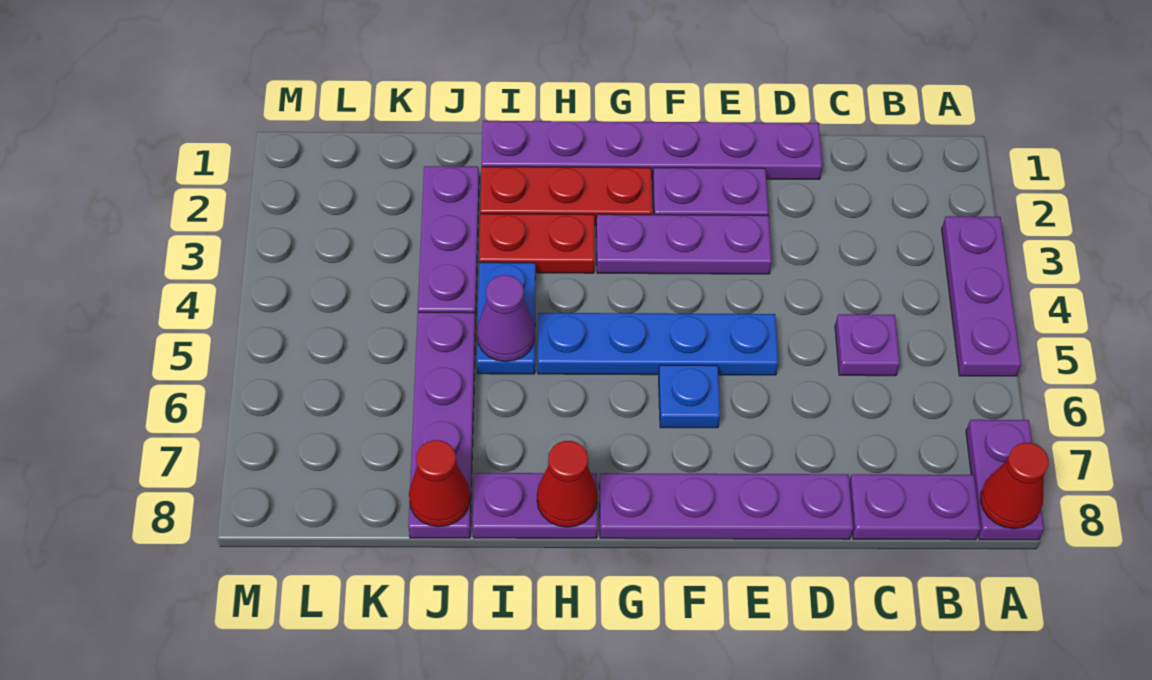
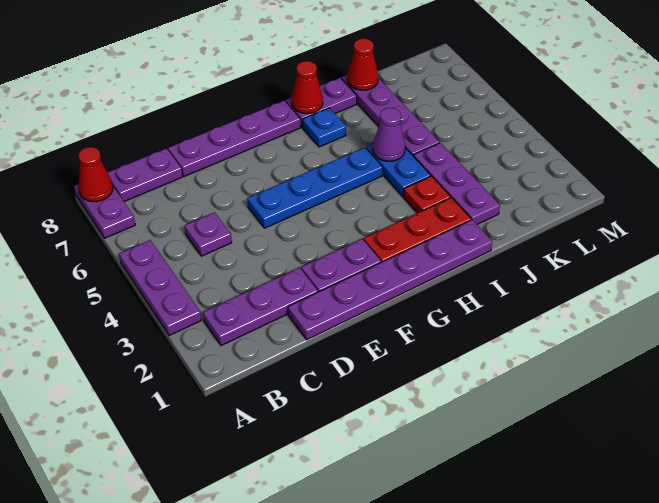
purple plate E3:G3 level 1 -> purple plate B2:D2 level 1
blue plate F6 level 1 -> blue plate H7 level 1
red plate H3:I3 level 1 -> red plate I3 level 1

